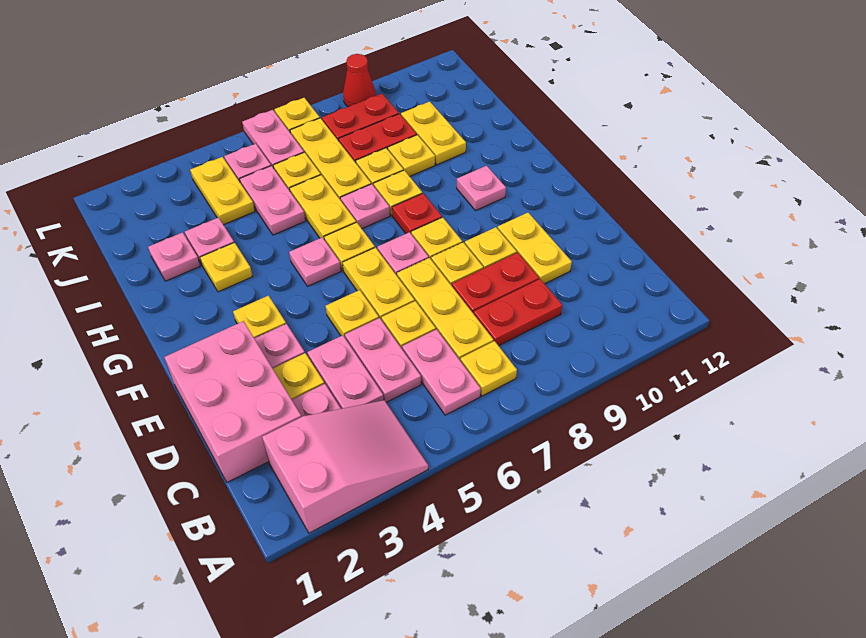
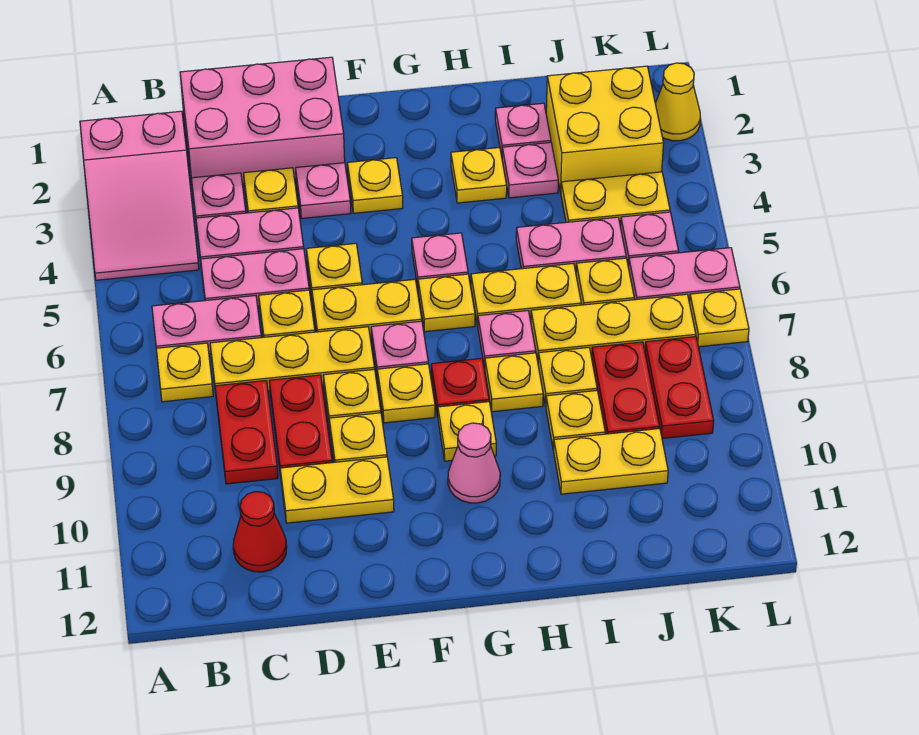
none -> yellow plate G9 level 1
pink plate G10 level 1 -> pink cone G10 level 1
none -> yellow brick J2:K3 level 1
none -> yellow cone L2 level 1
red cone L9 level 1 -> red cone C11 level 1

